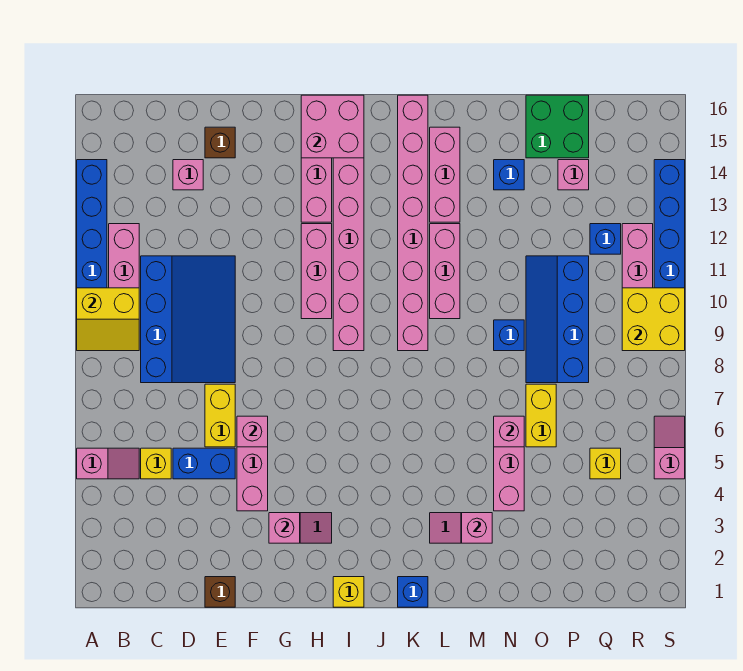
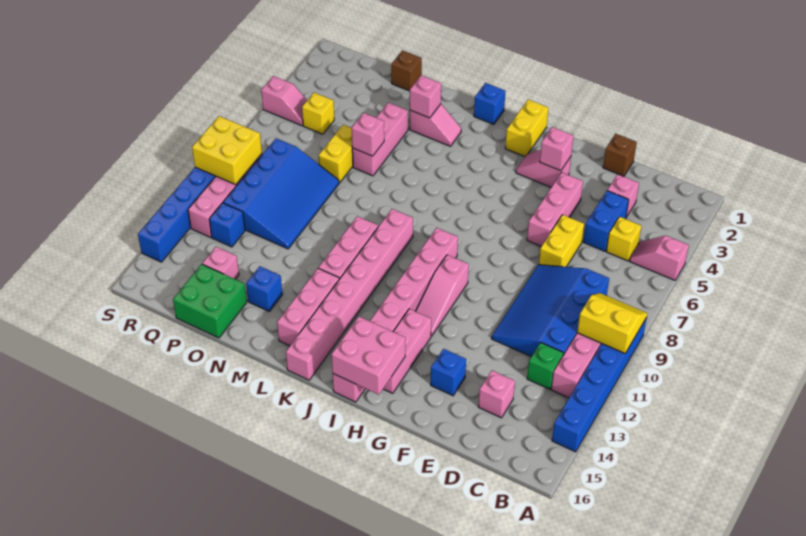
none -> green brick C12 level 1
blue brick D5:E5 level 1 -> blue brick D4:D5 level 1
brown brick E15 level 1 -> brown brick O1 level 1
pink brick F6 level 2 -> pink brick D3 level 1
pink brick H10:H12 level 1 -> pink slope H10:H12 level 1 top 10
yellow brick I1 level 1 -> yellow brick I1:I2 level 1
blue brick N9 level 1 -> blue brick F14 level 1
blue slope O8:P11 level 1 top P -> blue slope O8:Q11 level 1 top Q
pink slope S5:S6 level 1 top 5 -> pink slope R5:S5 level 1 top S

